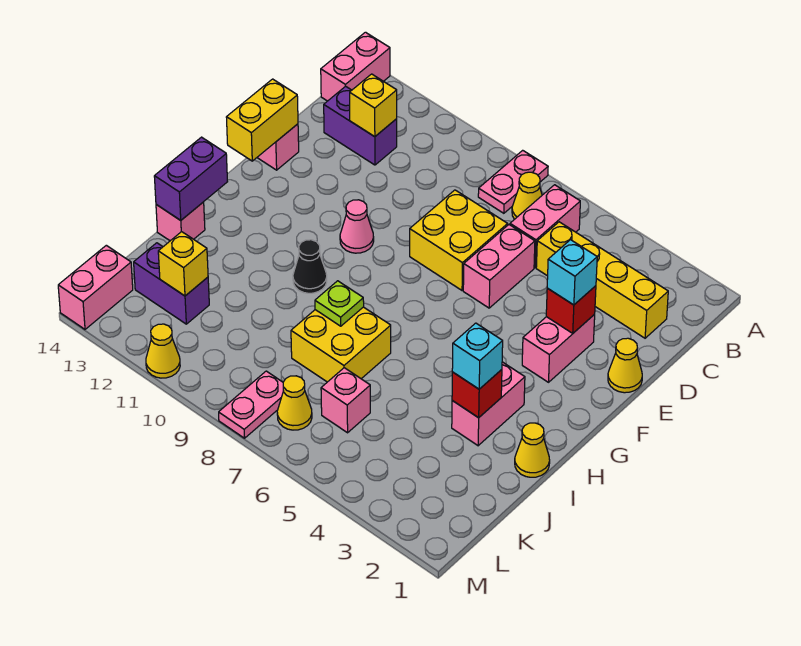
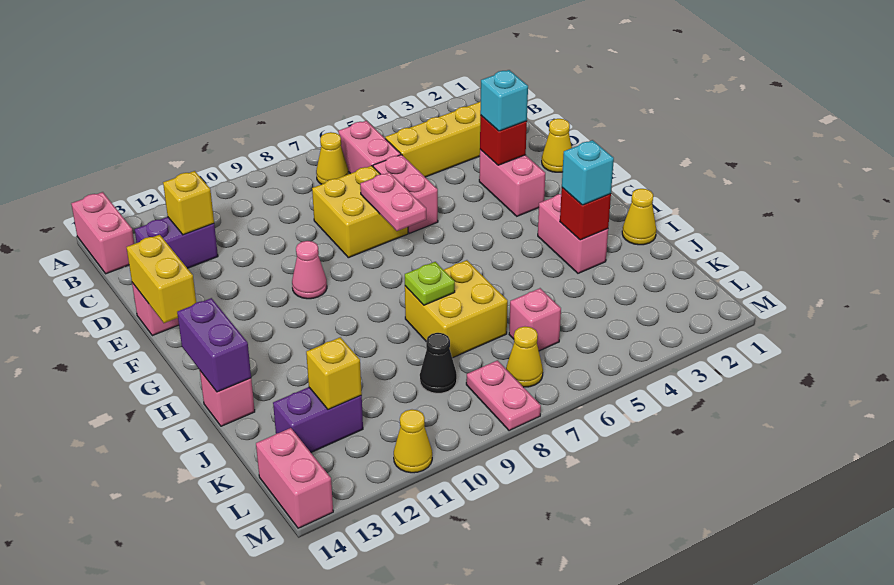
pink plate A8:B8 level 1 -> pink plate E7:F7 level 2
black cone H10 level 1 -> black cone K9 level 1

